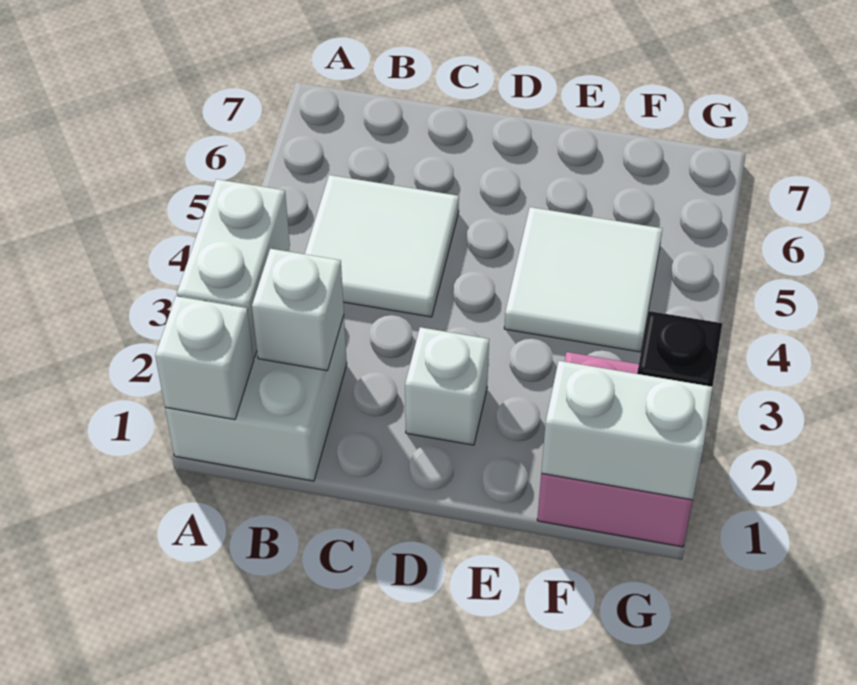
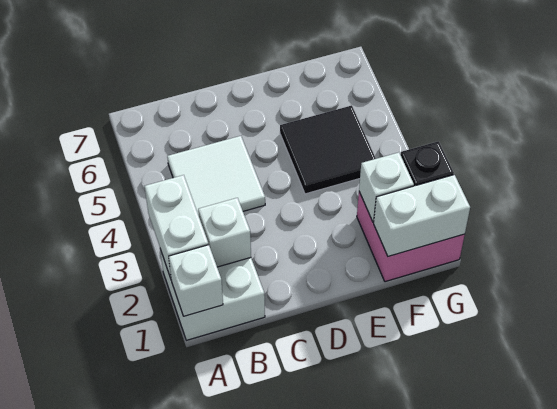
white brick D2 level 1 -> white brick F2 level 2
white tile E4:F5 level 1 -> black tile E4:F5 level 1

